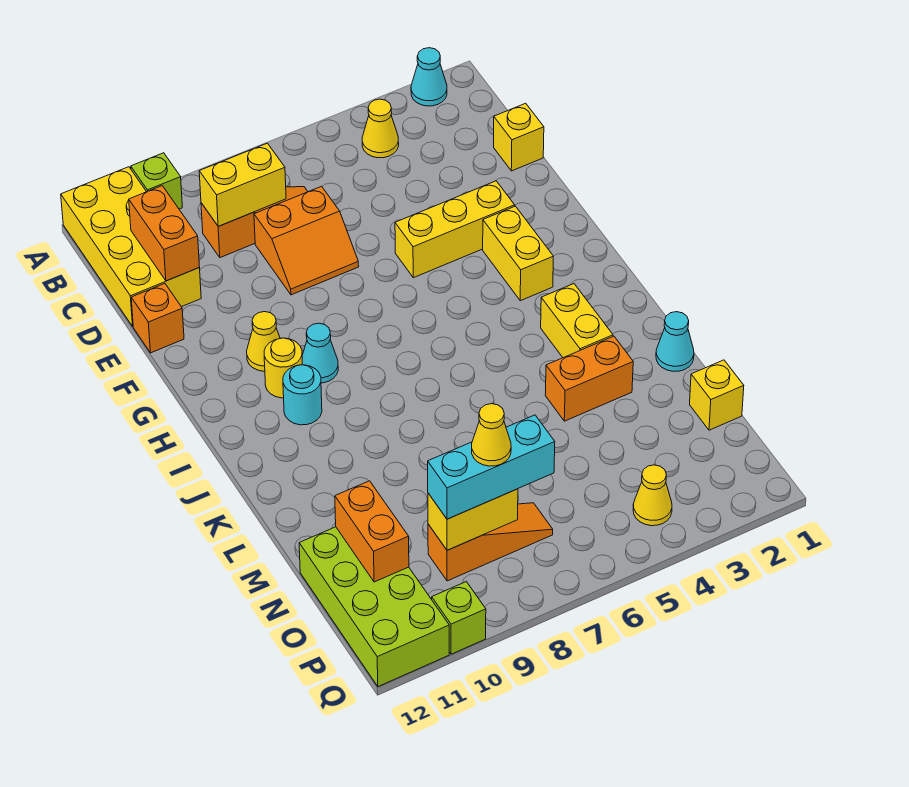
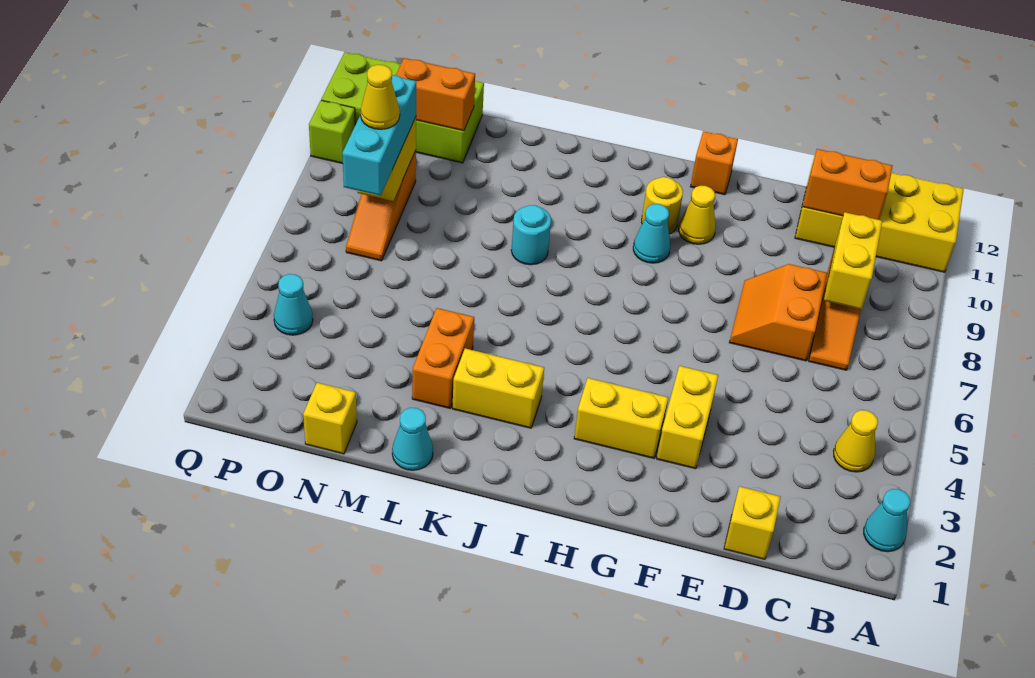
lime brick A10 level 1 -> none
orange brick E12 level 1 -> orange brick G12 level 1
yellow brick F3:F5 level 1 -> yellow brick F3:F4 level 1
cyan round brick I10 level 1 -> cyan round brick K8 level 1
yellow cone P4 level 1 -> cyan cone P4 level 1

